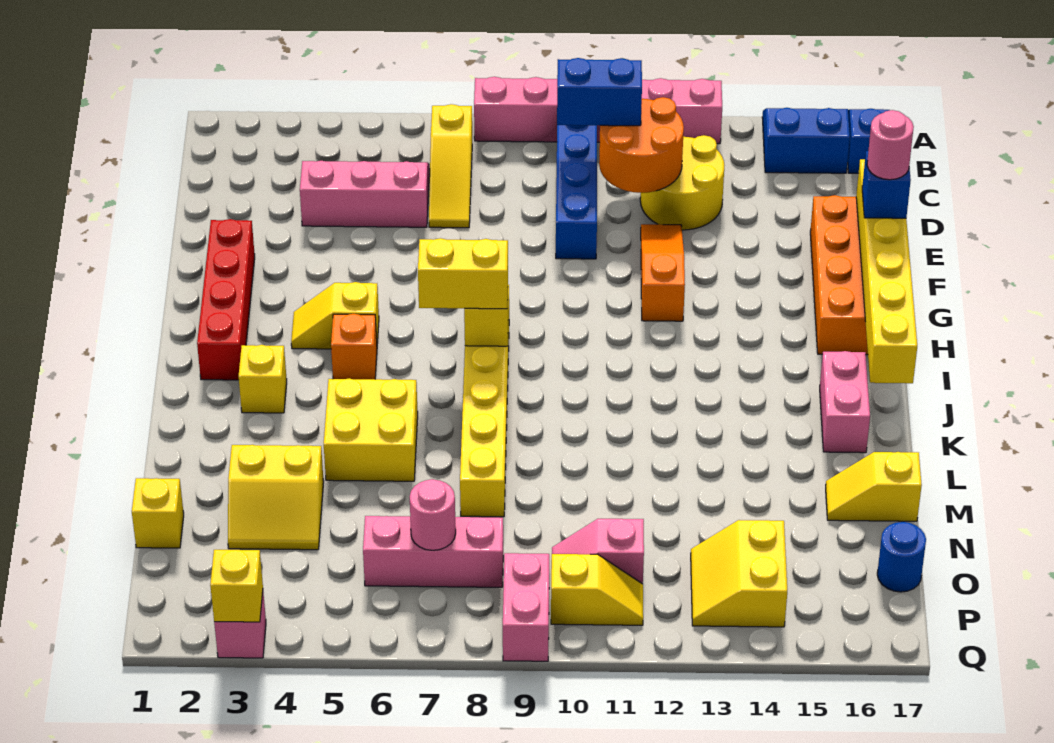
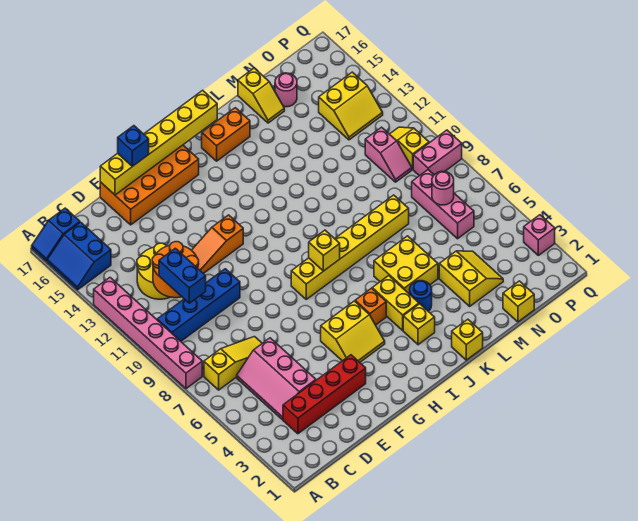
red brick F2:I2 level 1 -> red brick C3:F3 level 1
pink round brick F17 level 4 -> pink round brick N16 level 1
yellow slope H4:H5 level 1 top 5 -> yellow slope G4:H5 level 1 top 5
yellow brick I7:I8 level 3 -> yellow brick J4:J5 level 1
pink brick J16:K16 level 1 -> orange brick J16:K16 level 1
blue round brick O17 level 1 -> blue round brick K4 level 1
yellow brick Q3 level 2 -> yellow brick K1 level 1

